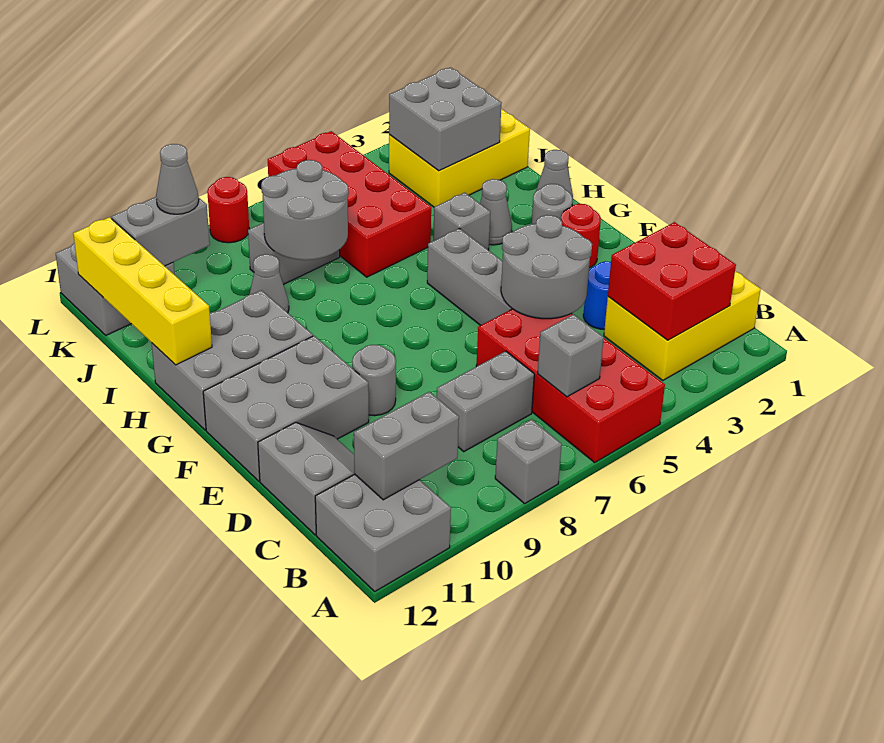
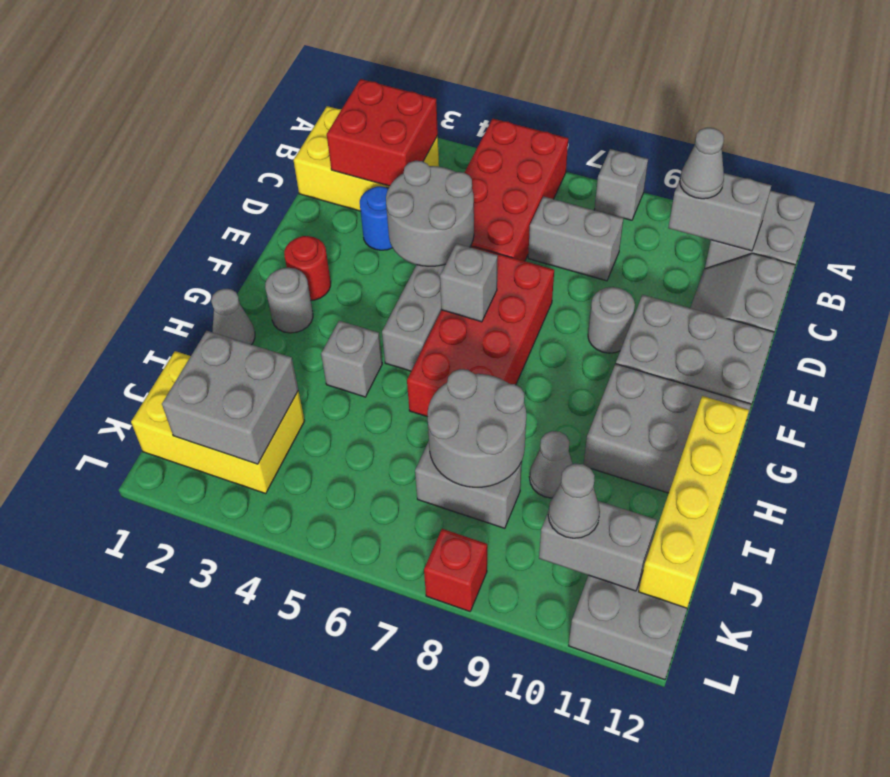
grey brick B6 level 2 -> grey brick F6 level 2
grey cone H3 level 1 -> grey cone B10 level 3
red brick I5:L6 level 1 -> red brick E6:H7 level 1
red round brick L8 level 1 -> red brick L8 level 1

